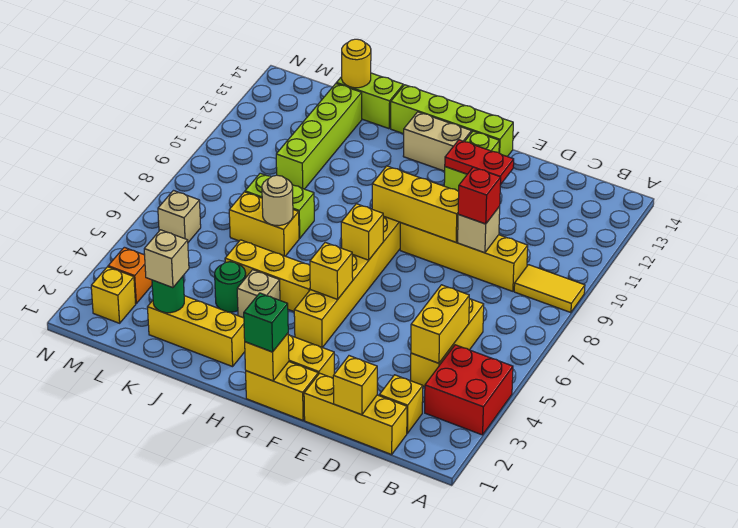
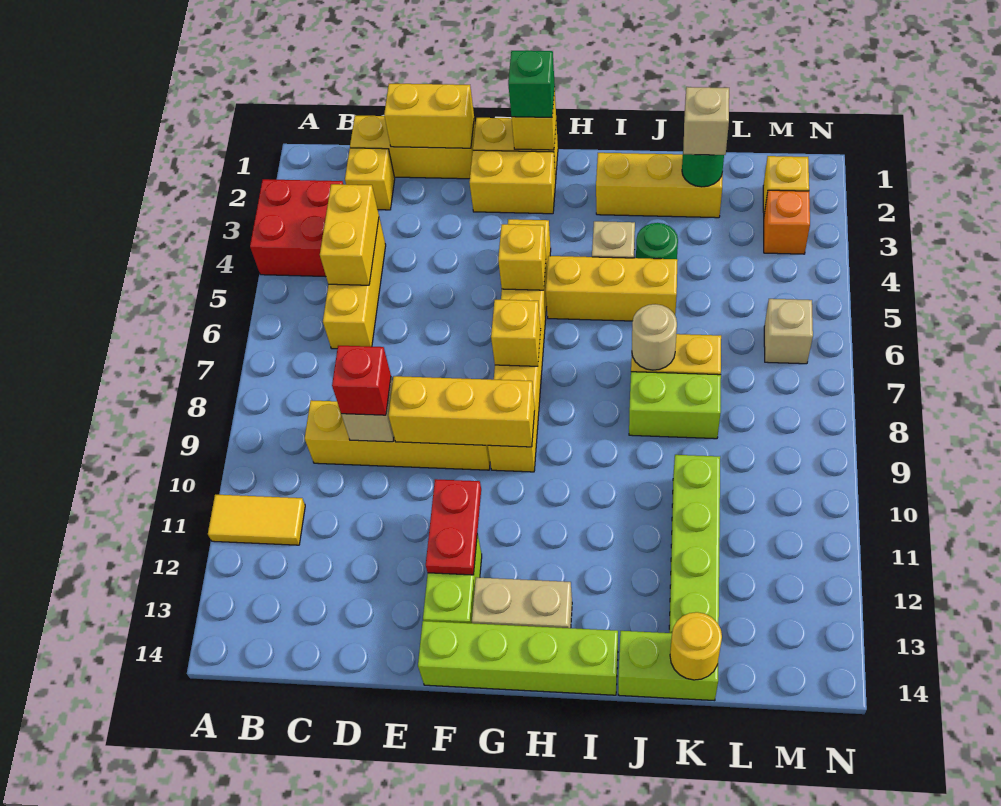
yellow tile A9:B9 level 1 -> yellow tile A11:B11 level 1
yellow brick D1 level 2 -> yellow brick D1:E1 level 2
red plate E12:F12 level 2 -> red plate F11:F12 level 2

